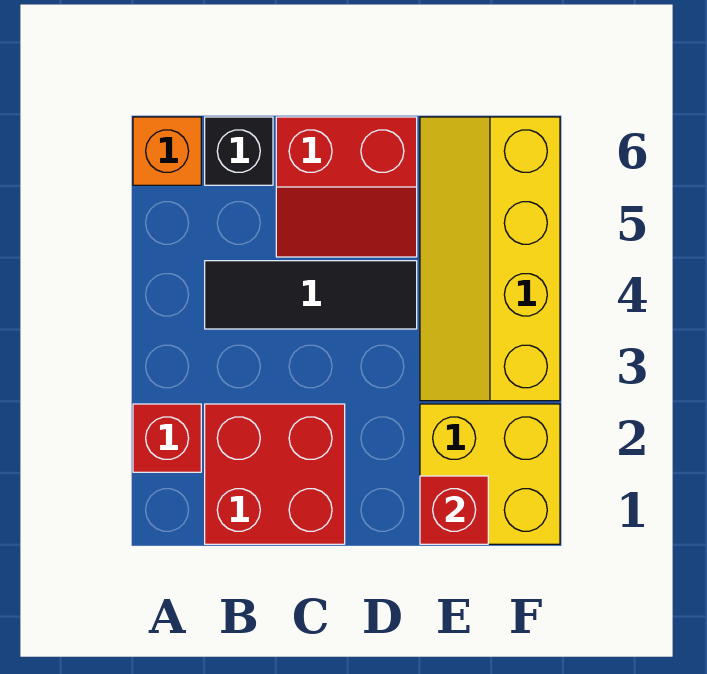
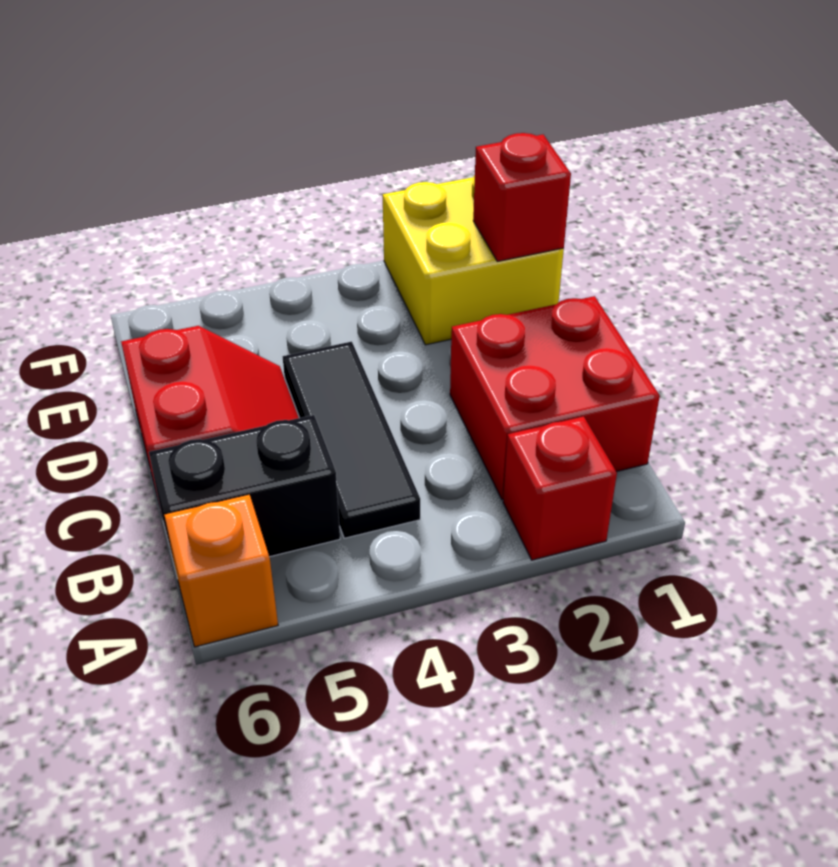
black brick B6 level 1 -> black brick B5:B6 level 1
yellow slope E3:F6 level 1 top F -> none

